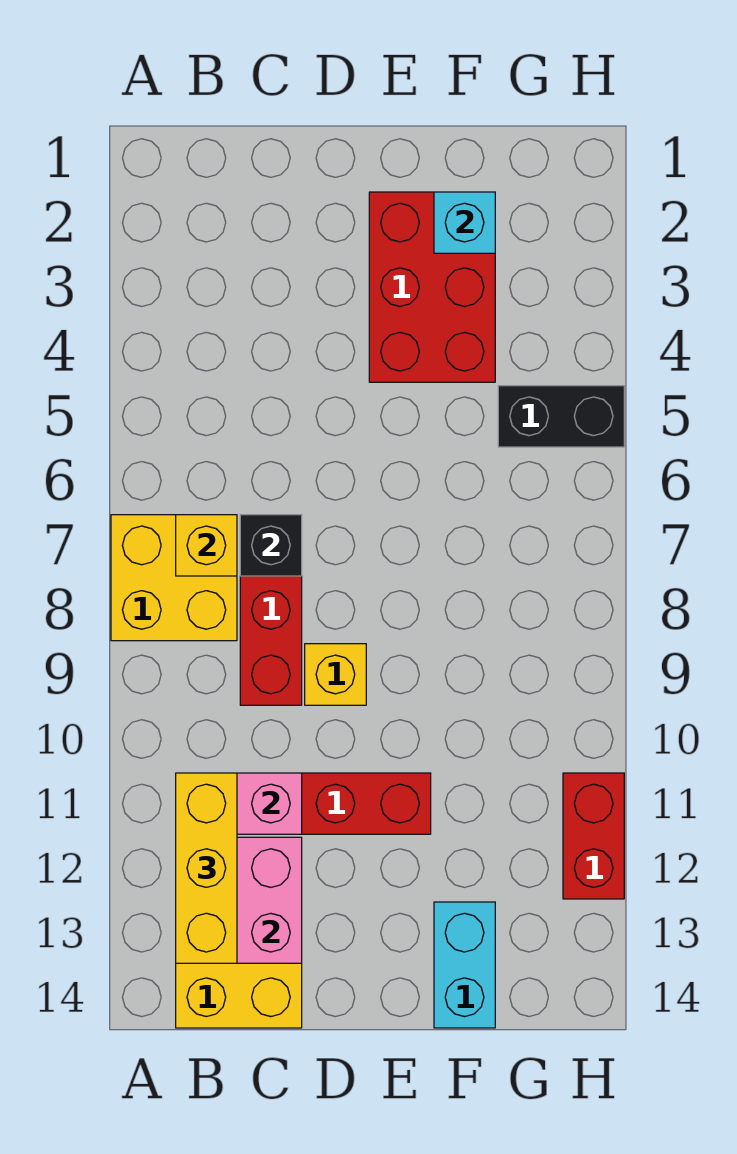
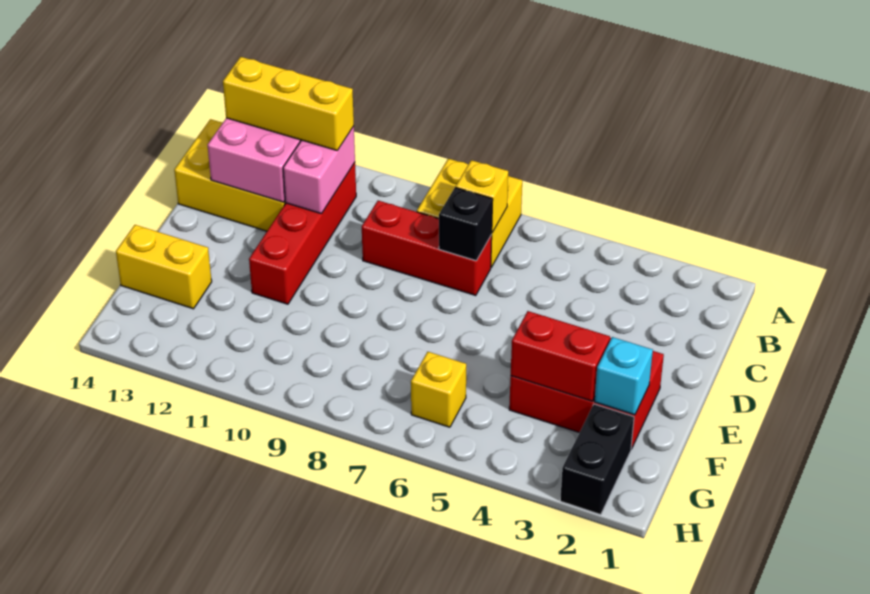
yellow brick D9 level 1 -> yellow brick G6 level 1
cyan brick F13:F14 level 1 -> yellow brick F13:F14 level 1
black brick G5:H5 level 1 -> black brick G2:H2 level 1
red brick H11:H12 level 1 -> red brick F3:F4 level 2

